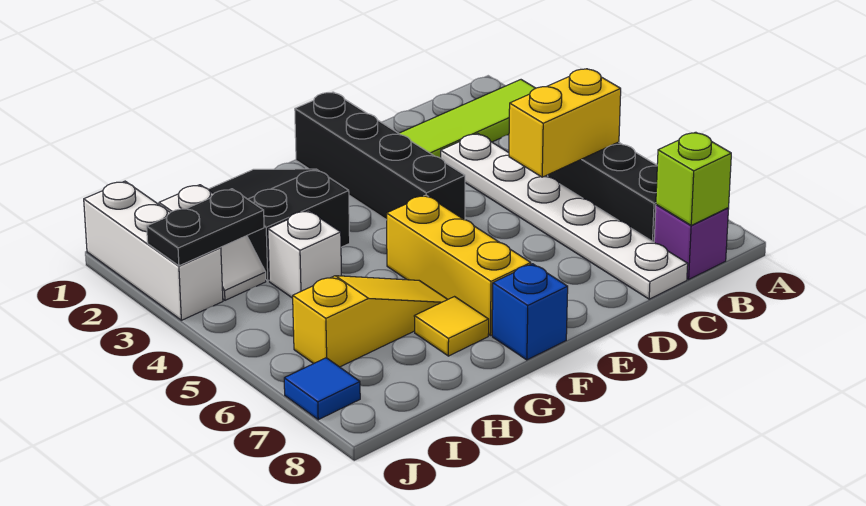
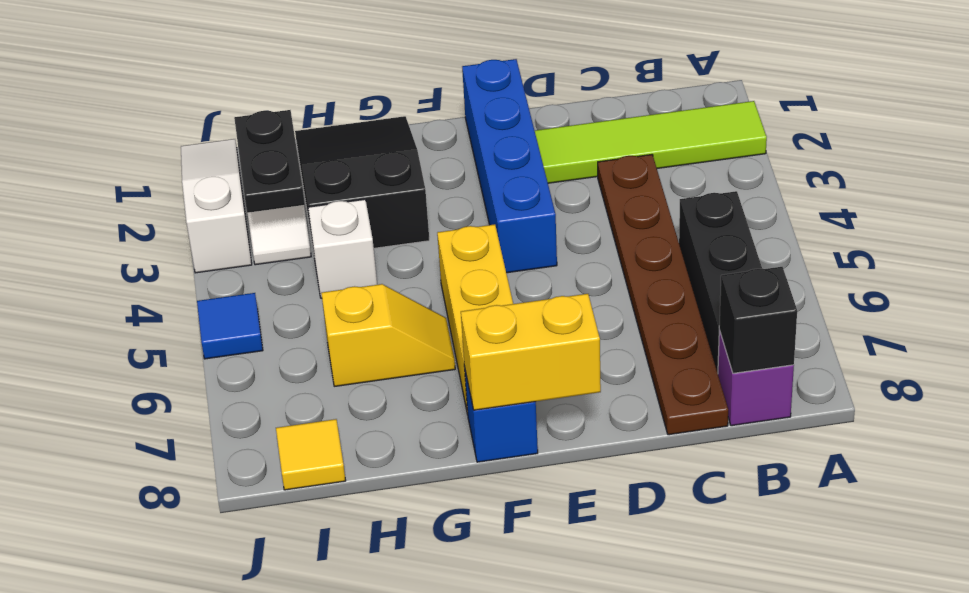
yellow brick B5:C5 level 2 -> yellow brick E8:F8 level 2
lime brick B8 level 2 -> black brick B8 level 2
white plate C3:C8 level 1 -> brown plate C3:C8 level 1
black brick E1:E4 level 1 -> blue brick E1:E4 level 1
yellow slope G6:I6 level 1 top I -> yellow slope G6:H6 level 1 top H
yellow tile G7 level 1 -> yellow tile I8 level 1
black plate I3:J3 level 2 -> black plate I2:I3 level 2
white brick J1:J3 level 1 -> white slope J1:J3 level 1 top 3
blue tile J7 level 1 -> blue tile J5 level 1

